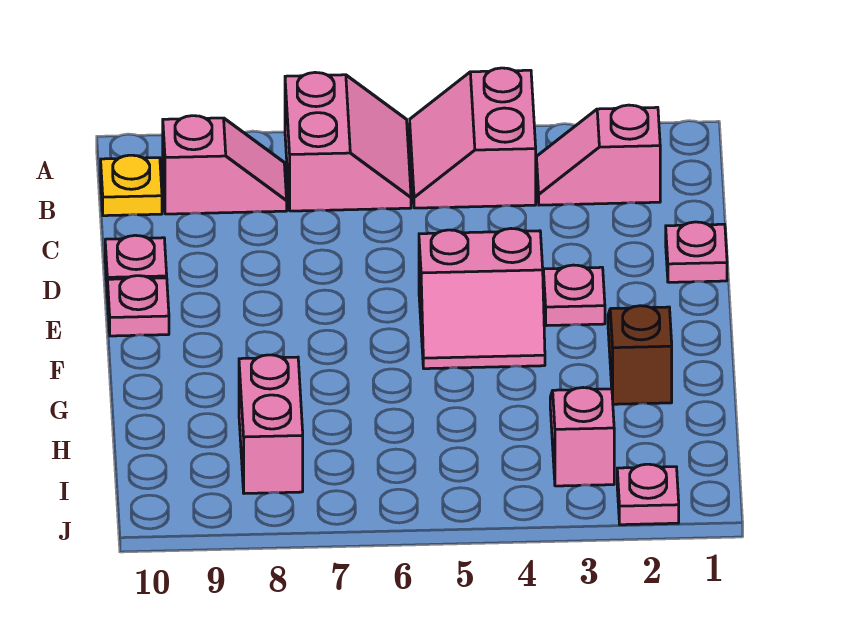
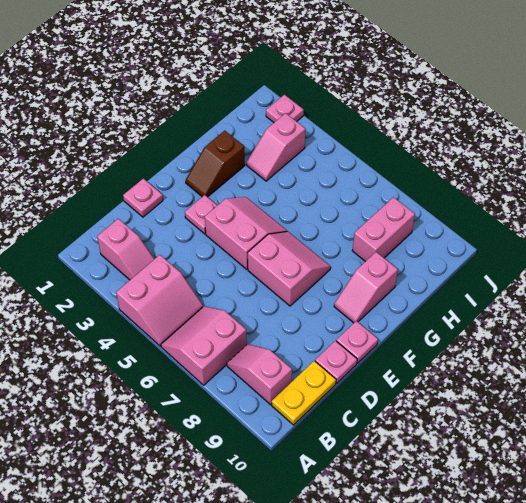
yellow plate B10 level 1 -> yellow plate B10:C10 level 1
none -> pink slope E6:F7 level 1 top E
none -> pink slope F9:G9 level 1 top G

